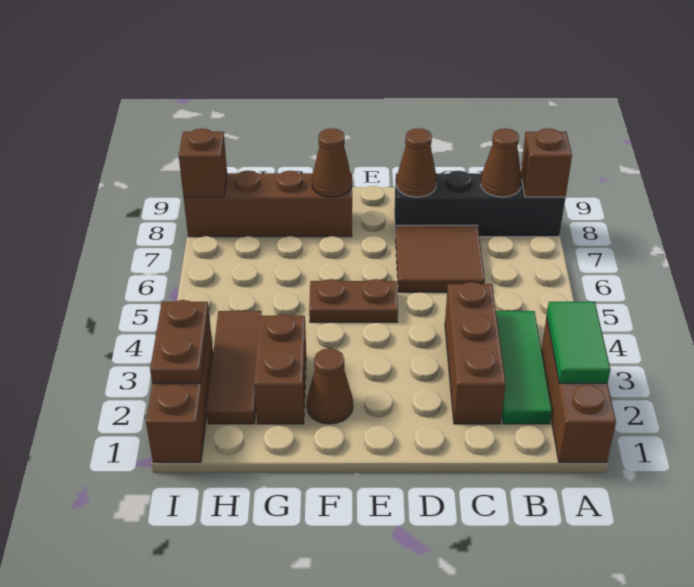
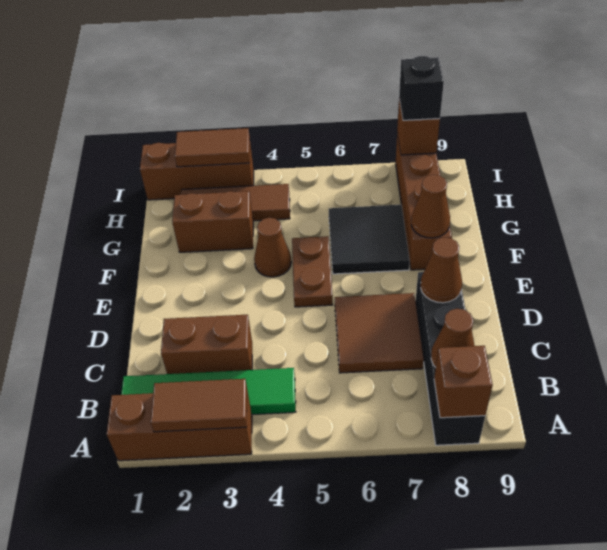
green tile A2:A3 level 2 -> brown tile A2:A3 level 2
green tile B2:B4 level 1 -> green tile B1:B4 level 1
brown brick C2:C4 level 1 -> brown brick C2:C3 level 1
brown cone F2 level 1 -> brown cone F4 level 1
none -> black tile F6:G7 level 1
brown plate I2:I3 level 2 -> brown tile I2:I3 level 2
none -> black brick I8 level 3

